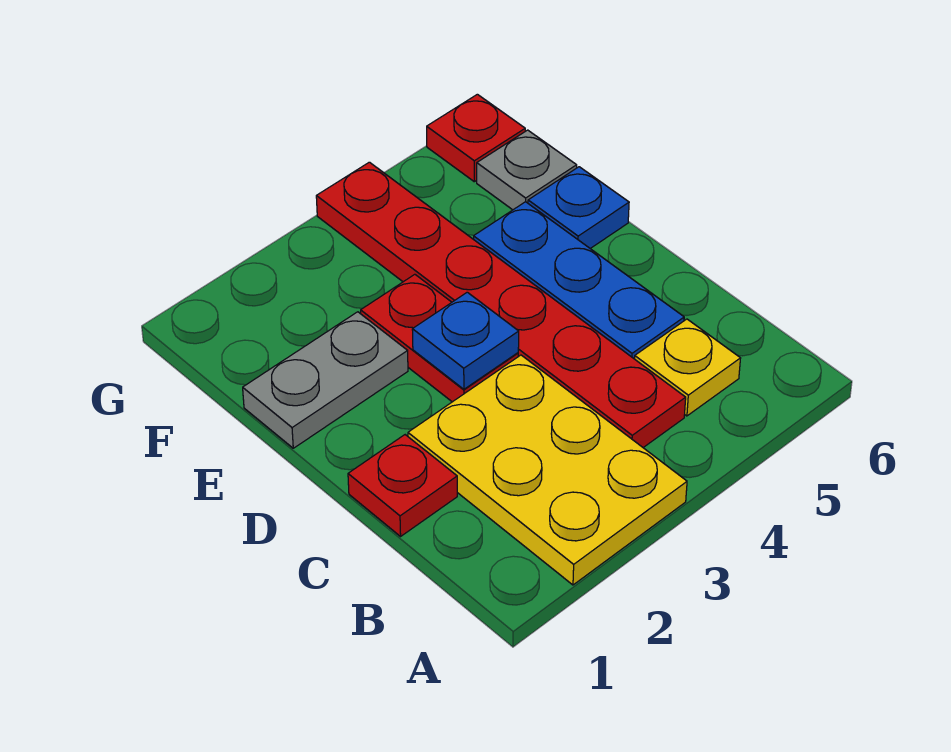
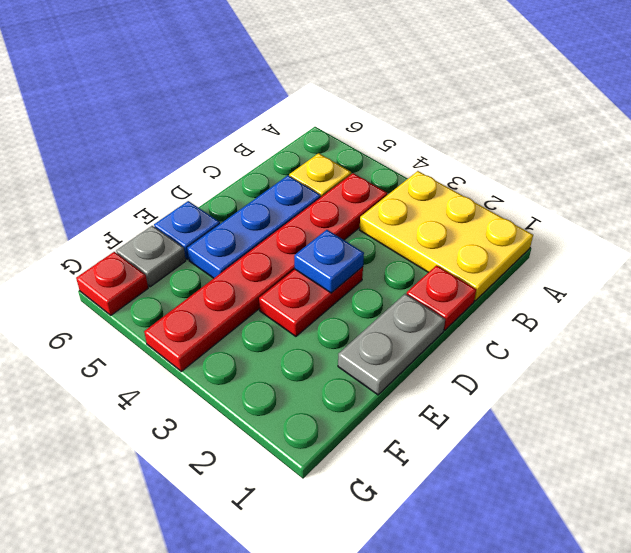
yellow plate A2:C3 level 1 -> yellow plate A1:B3 level 1
grey plate E1:E2 level 1 -> grey plate D1:E1 level 1

